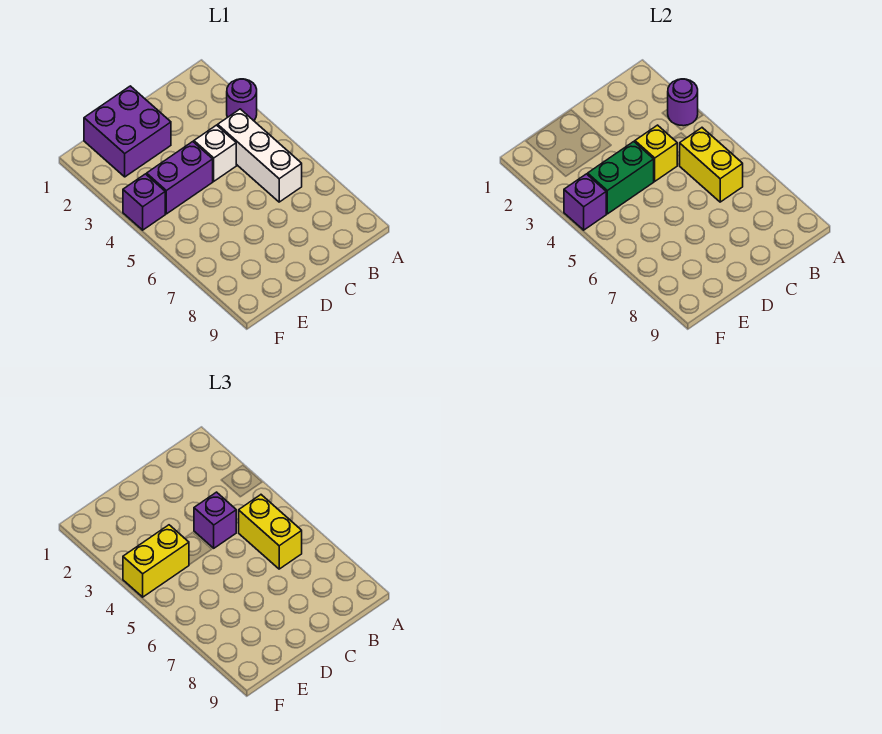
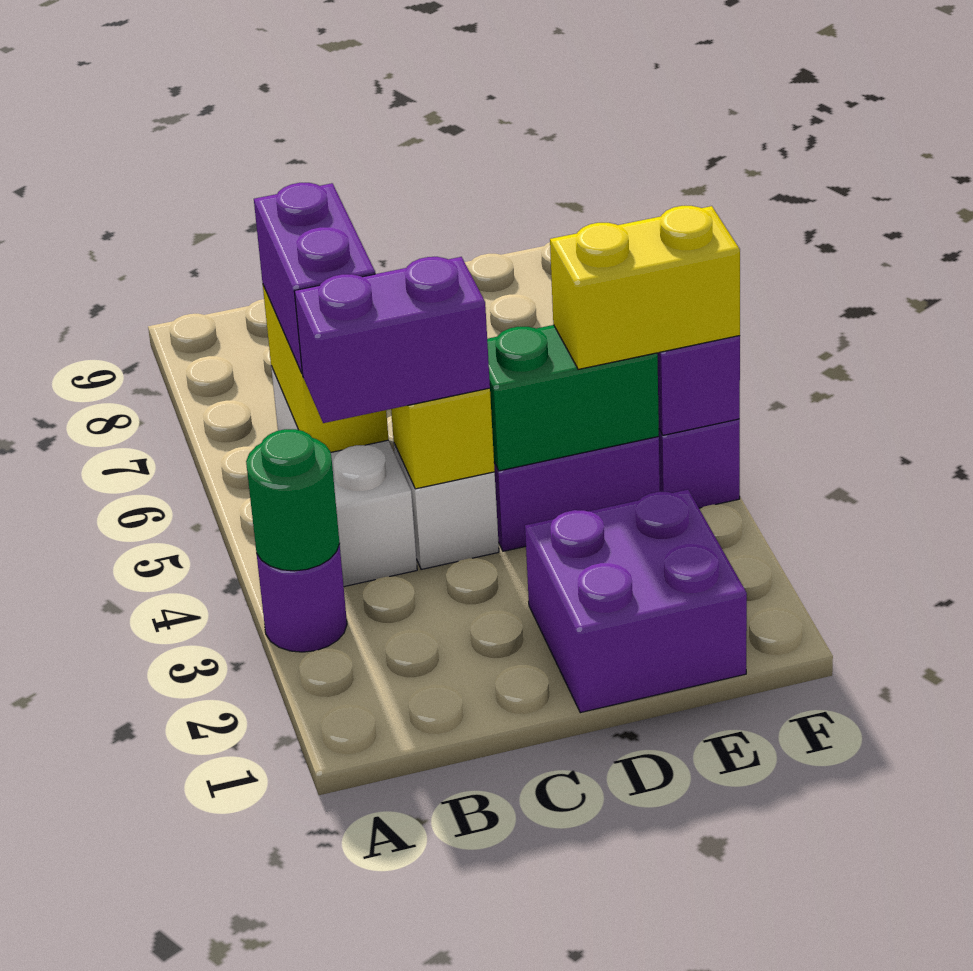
purple round brick A3 level 2 -> green round brick A3 level 2
yellow brick B5:B6 level 3 -> purple brick B5:B6 level 3
purple brick C4 level 3 -> purple brick B4:C4 level 3

